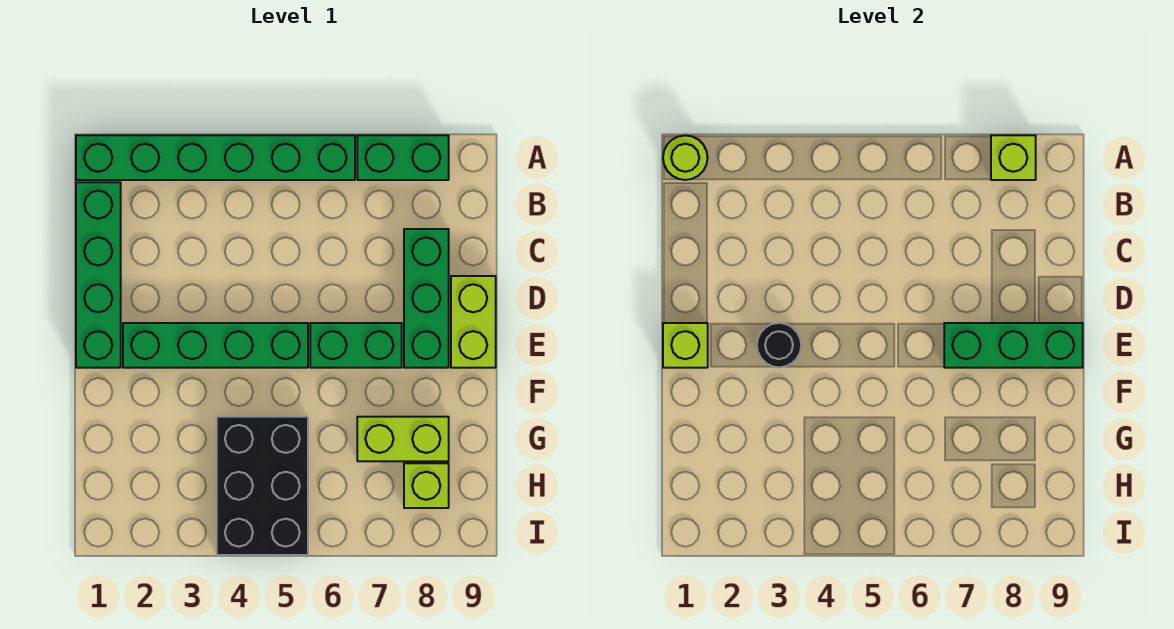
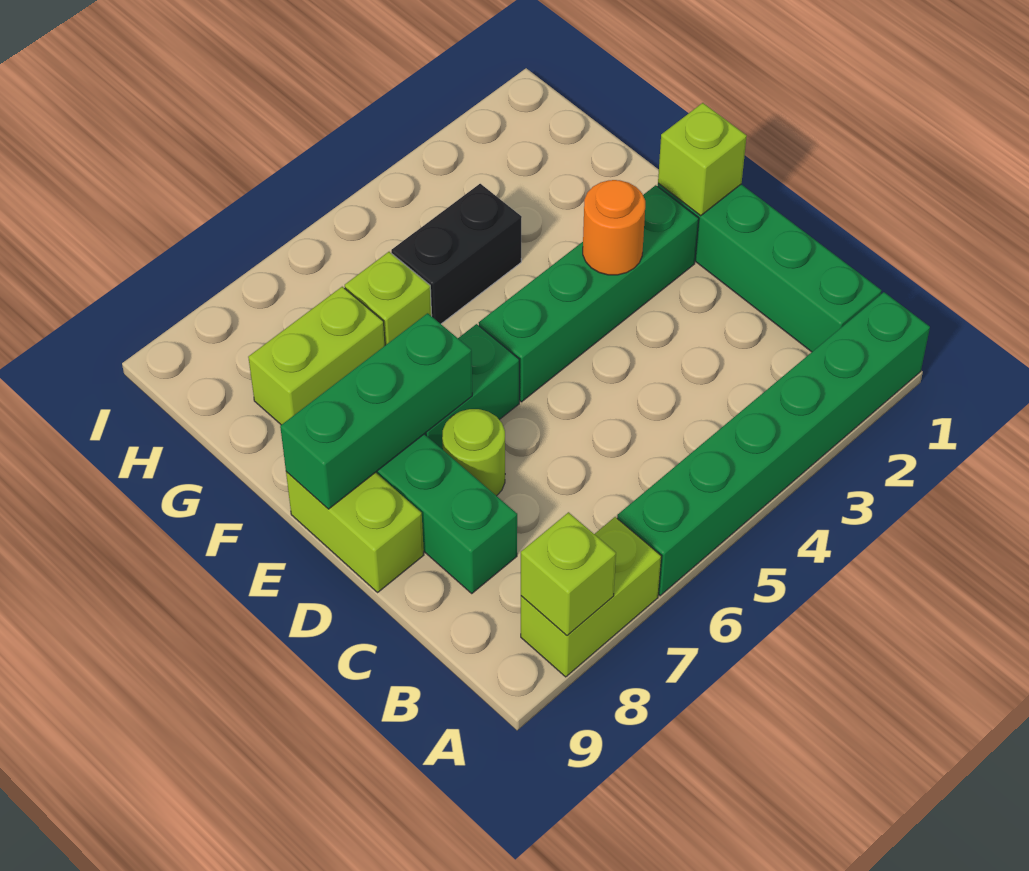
lime round brick A1 level 2 -> lime round brick D7 level 1
green brick A7:A8 level 1 -> lime brick A7:A8 level 1
black round brick E3 level 2 -> orange round brick E3 level 2
black brick G4:I5 level 1 -> black brick G4:G5 level 1
lime brick H8 level 1 -> lime brick G6 level 1

